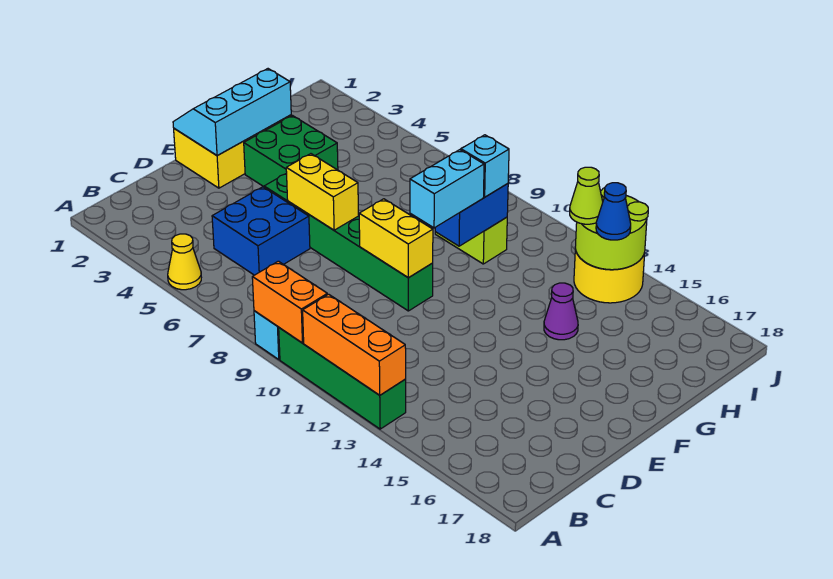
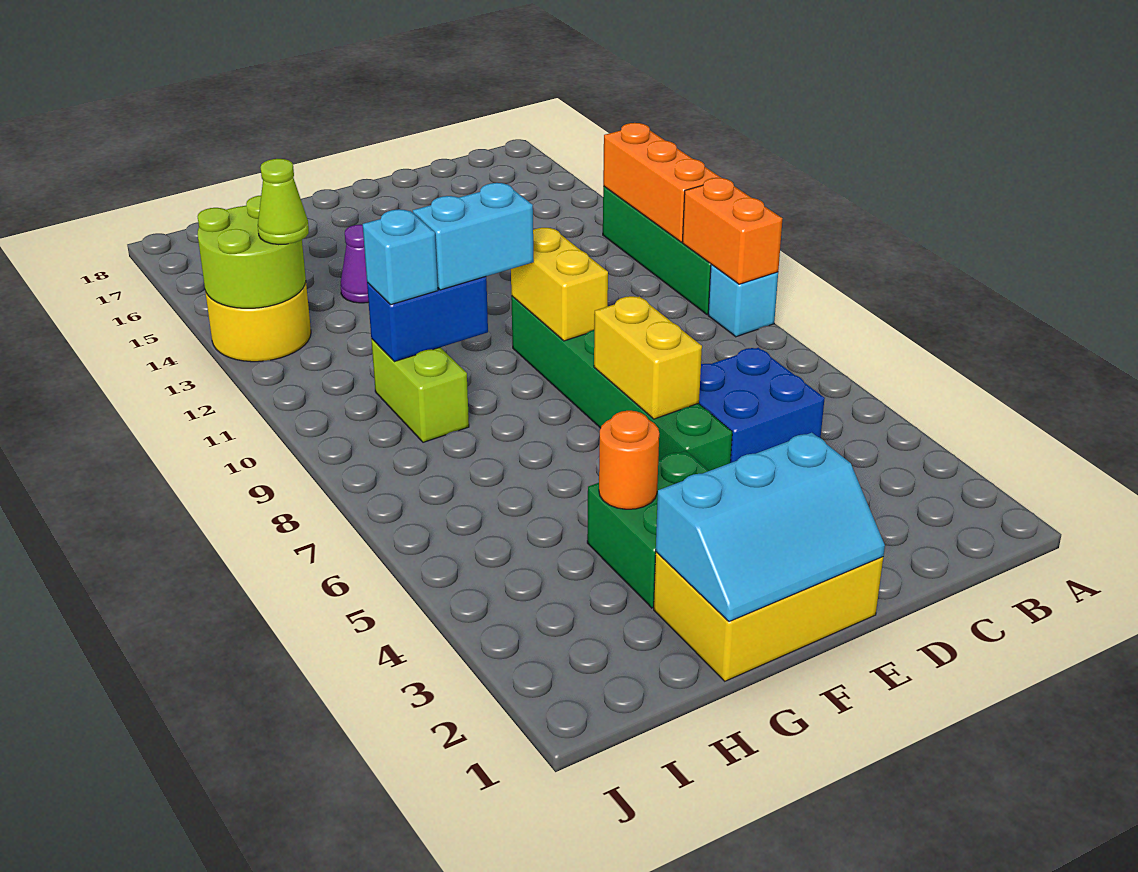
yellow cone A5 level 1 -> none
none -> orange round brick G4 level 2
blue cone I14 level 3 -> none

